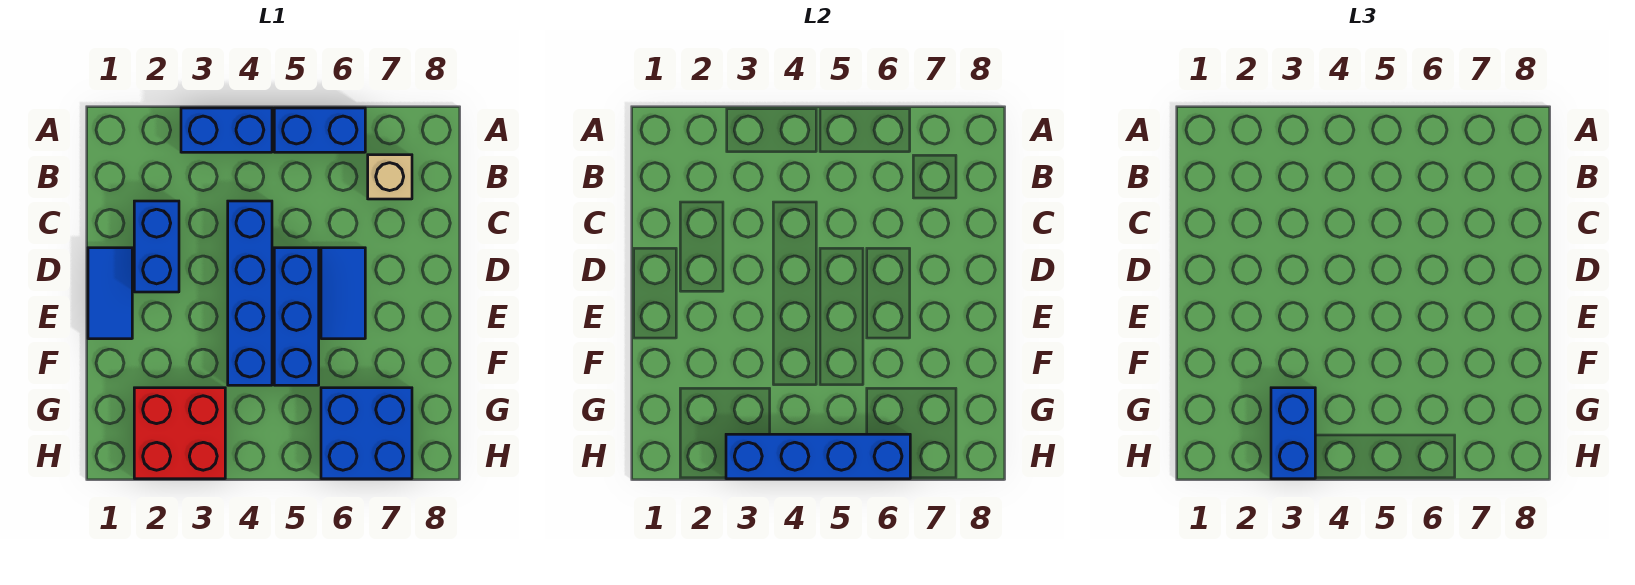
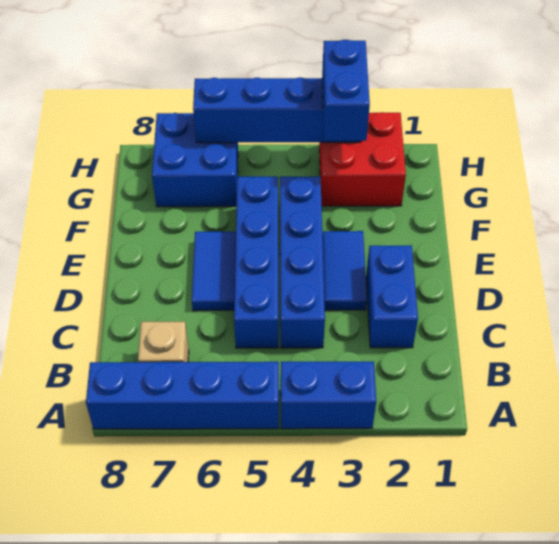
blue brick A5:A6 level 1 -> blue brick A5:A8 level 1
blue tile D1:E1 level 1 -> blue tile D3:E3 level 1
blue brick D5:F5 level 1 -> blue brick C5:F5 level 1

